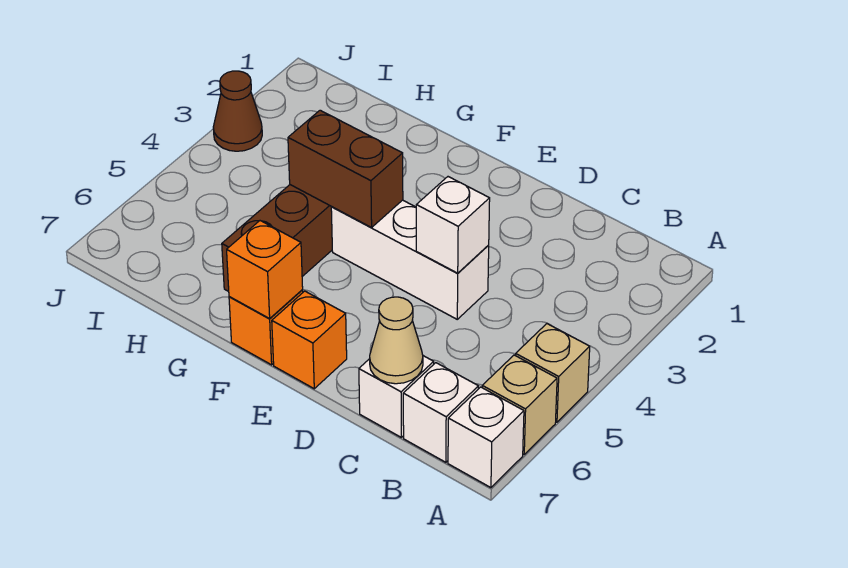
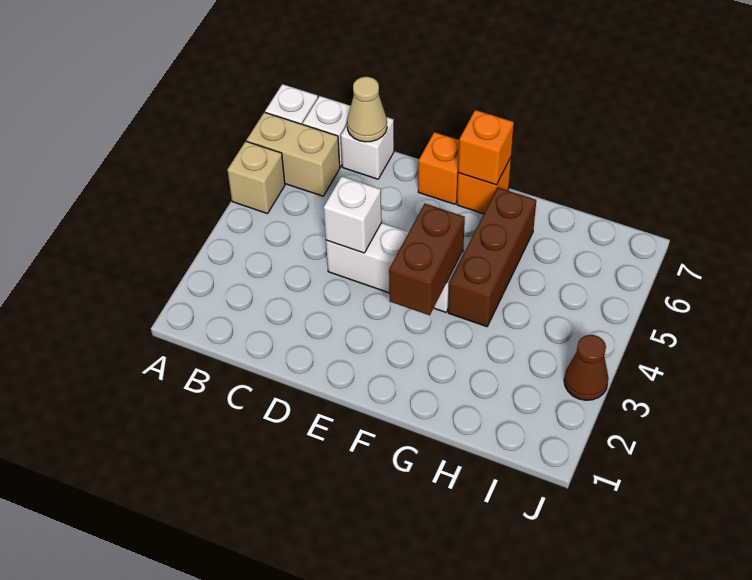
tan brick A6 level 1 -> tan brick A6:B6 level 1
brown brick F4:G4 level 2 -> brown brick F3:F4 level 2

